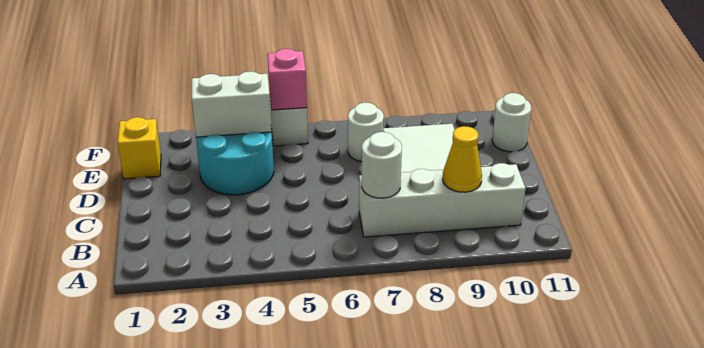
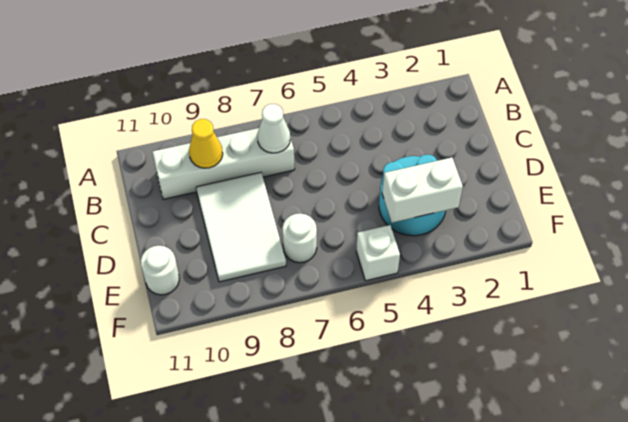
white round brick B7 level 2 -> white cone B7 level 2
yellow brick E1 level 1 -> none
pink brick F5 level 2 -> none

